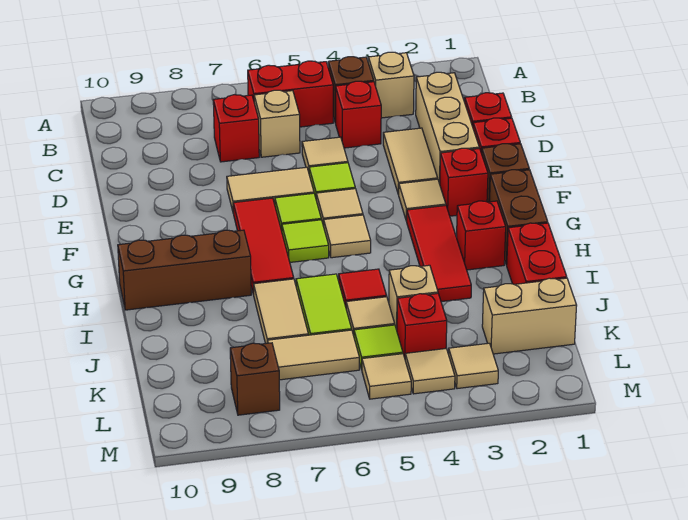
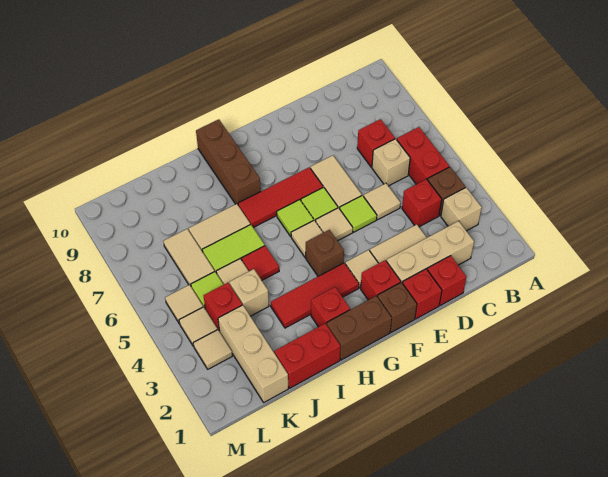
tan brick K1:K2 level 1 -> tan brick K1:K3 level 1
brown brick L8 level 1 -> brown brick G4 level 1

